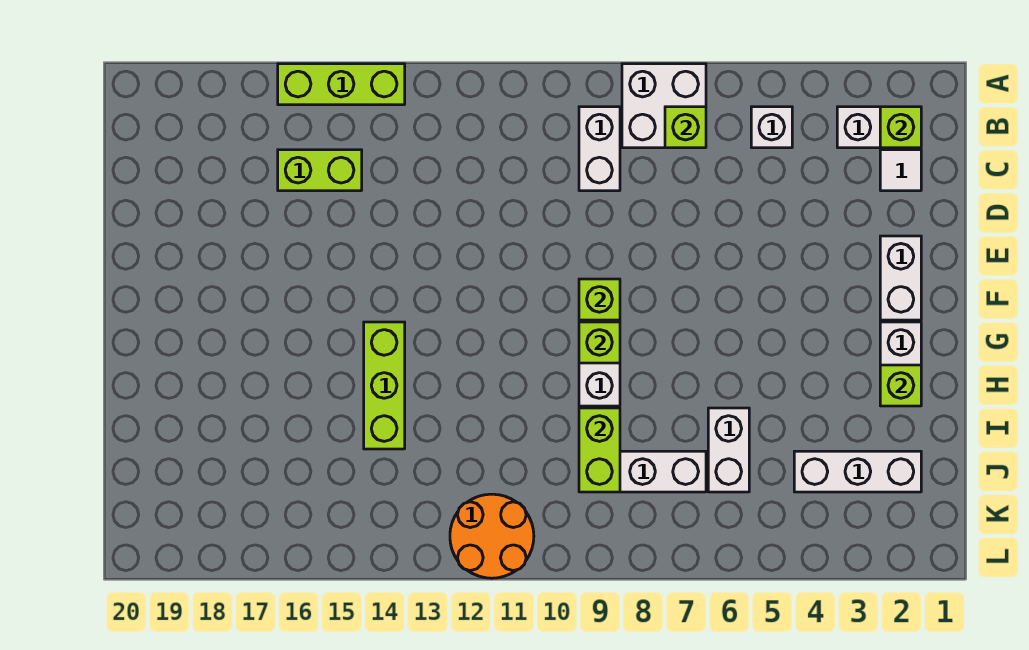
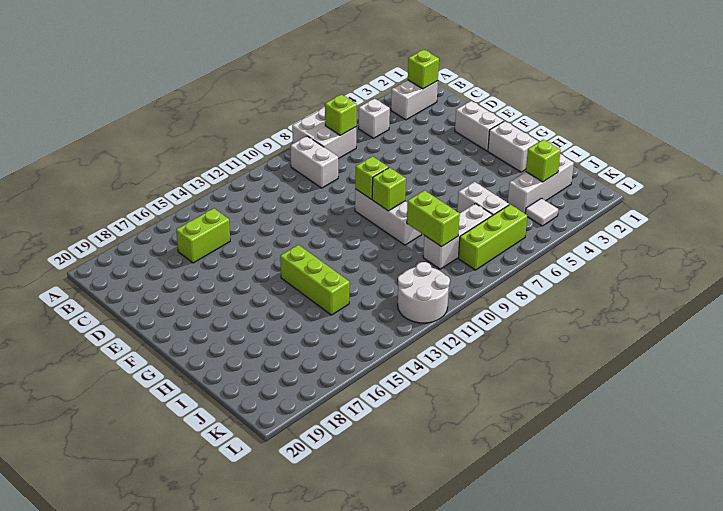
lime brick A14:A16 level 1 -> lime brick K6:K8 level 1
white tile C2 level 1 -> white tile K4 level 1
lime brick H2 level 2 -> lime brick J3 level 2
orange round brick K11:L12 level 1 -> white round brick K11:L12 level 1

